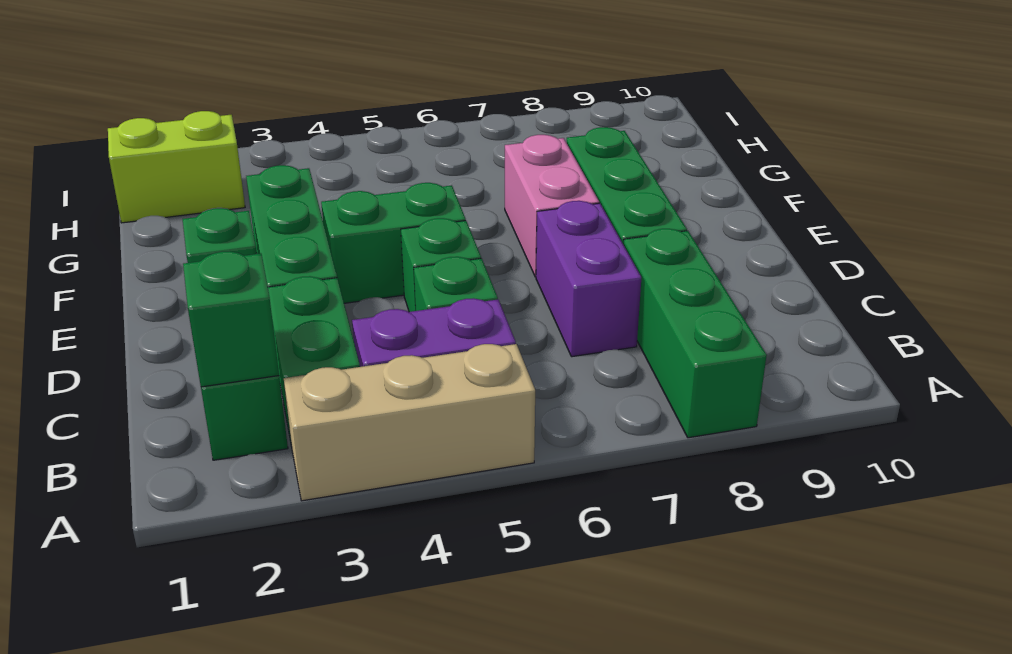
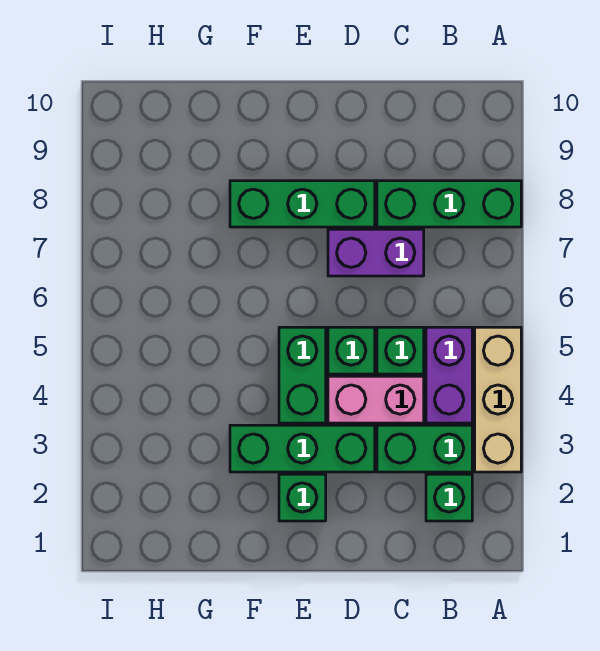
green brick B2 level 2 -> none
pink brick E7:F7 level 1 -> pink brick C4:D4 level 1
lime brick H1:H2 level 1 -> none

